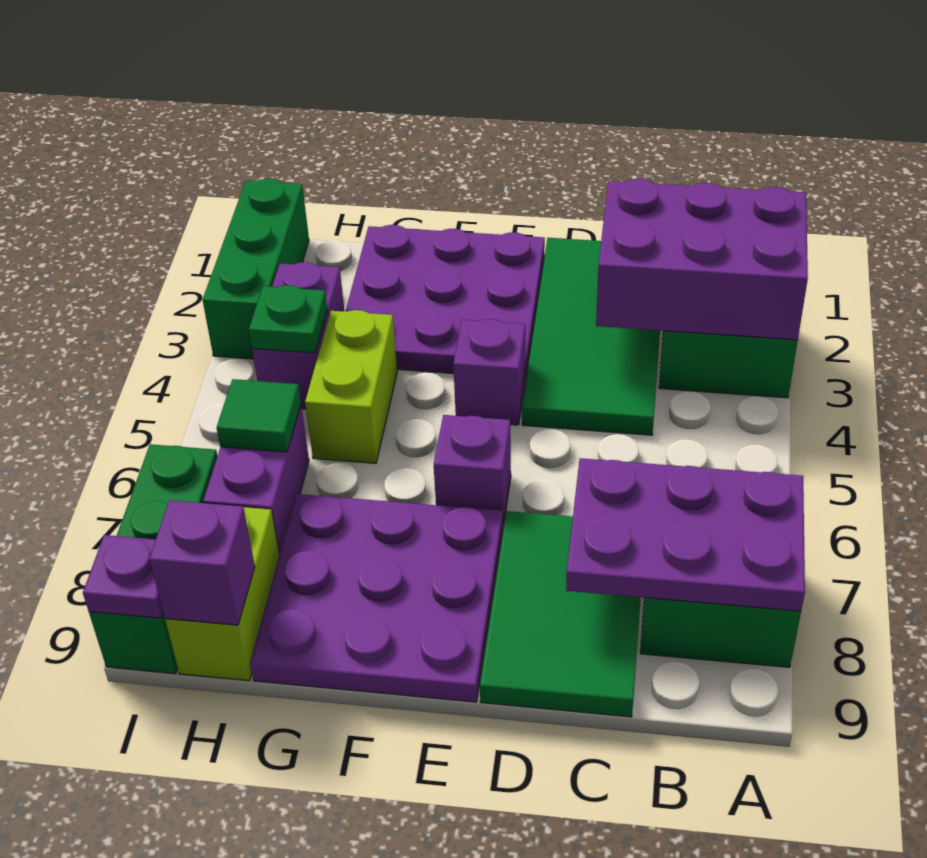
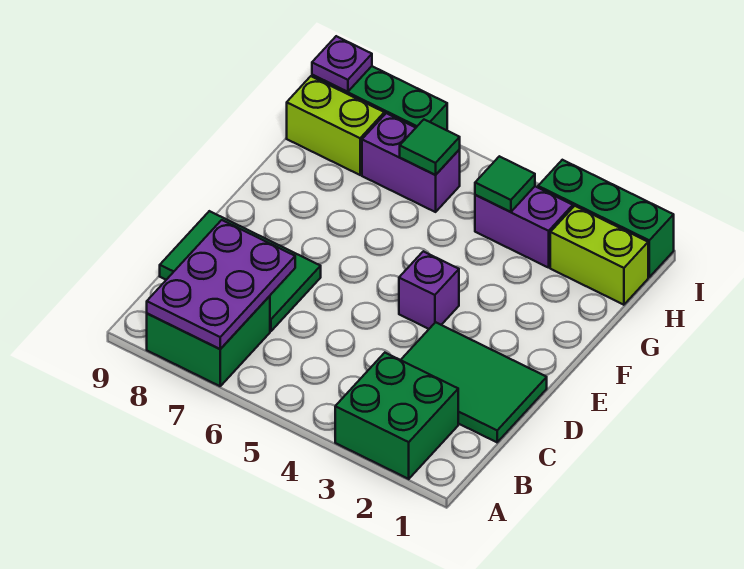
purple brick A2:C3 level 2 -> none
green tile C1:D4 level 1 -> green tile C1:D3 level 1
purple plate E1:G3 level 1 -> none
purple brick E6 level 1 -> none
purple plate E7:G9 level 1 -> none
lime brick G4:G5 level 1 -> lime brick H1:H2 level 1
green plate H4 level 2 -> green tile H4 level 2
purple brick H9 level 2 -> none

